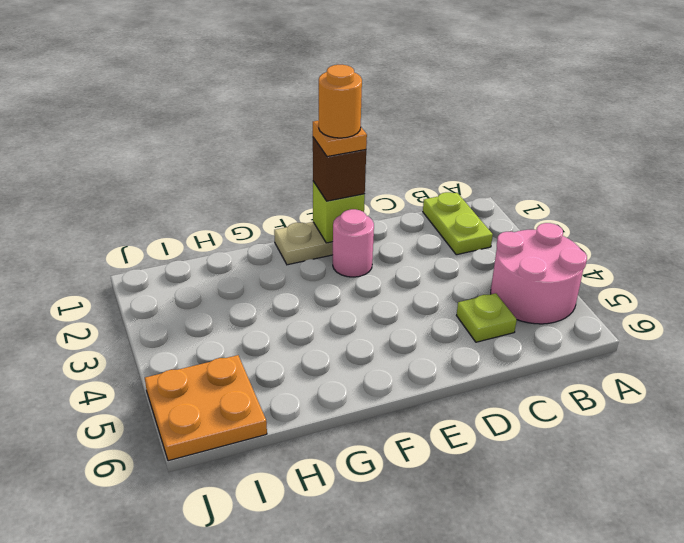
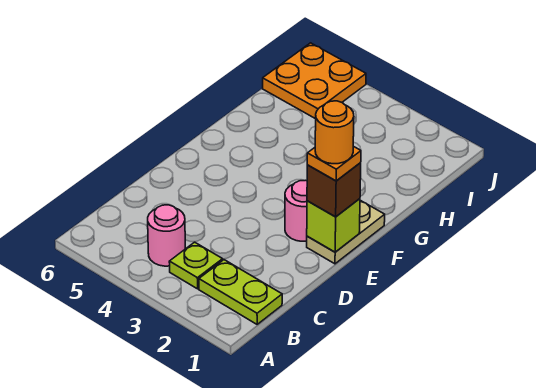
pink round brick A4:B5 level 1 -> pink round brick B4 level 1
lime plate C5 level 1 -> lime plate B3 level 1

